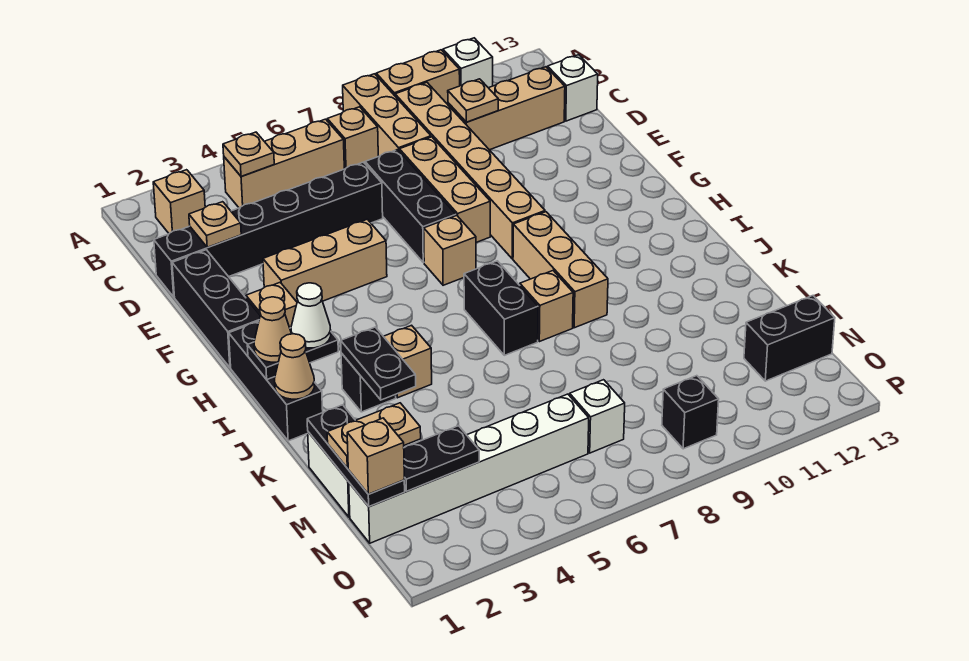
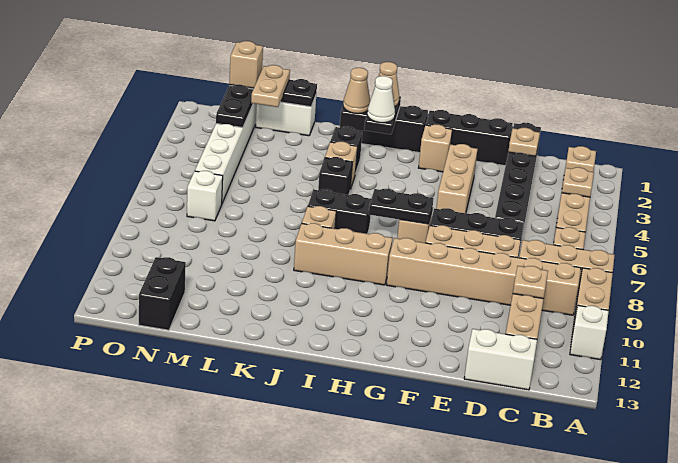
white brick C13 level 1 -> white brick C13:D13 level 1
black plate J3:K3 level 2 -> black plate G7:H7 level 2
black brick O9 level 1 -> black brick J5 level 1

